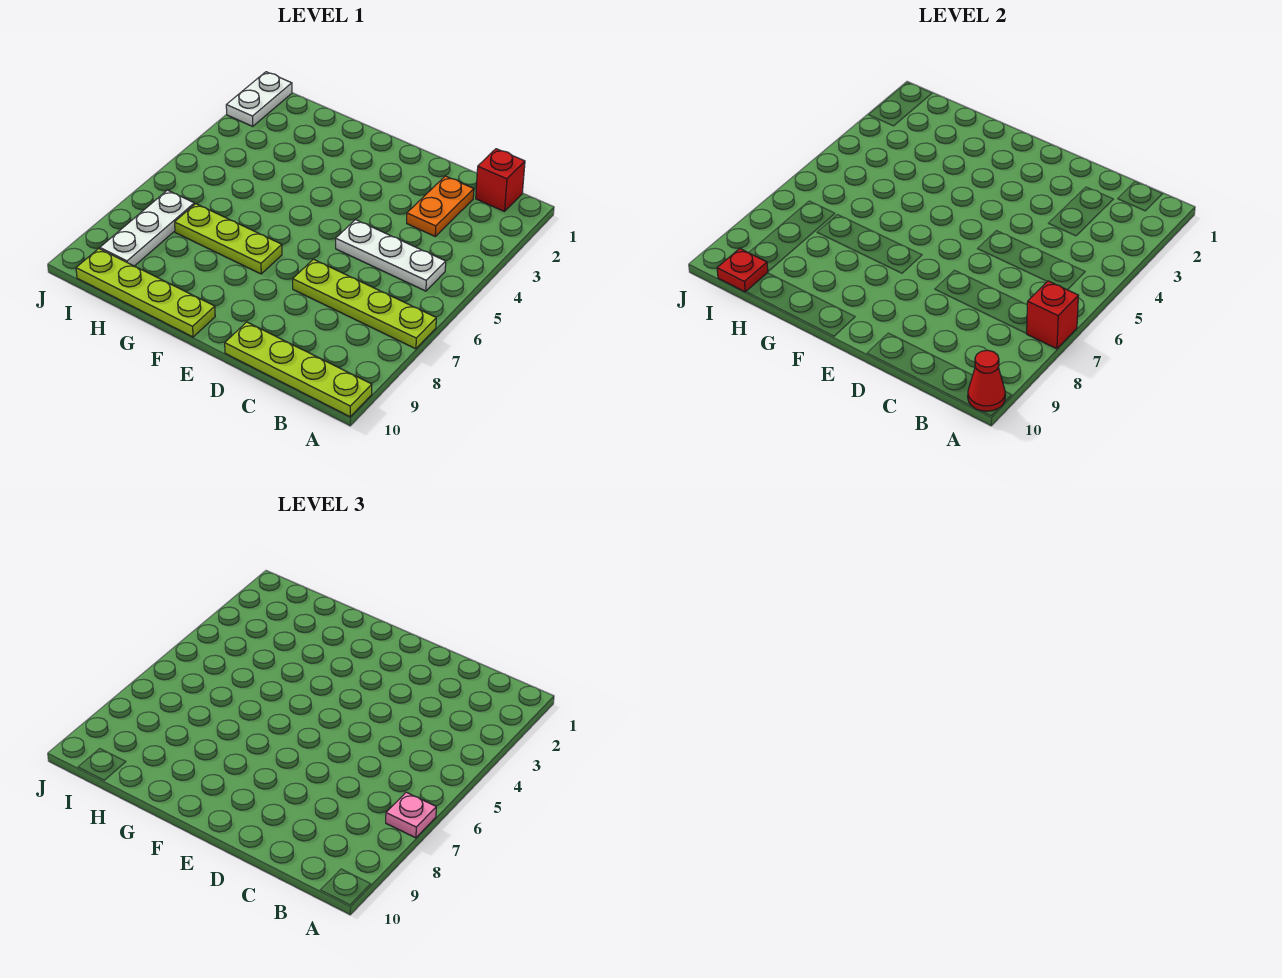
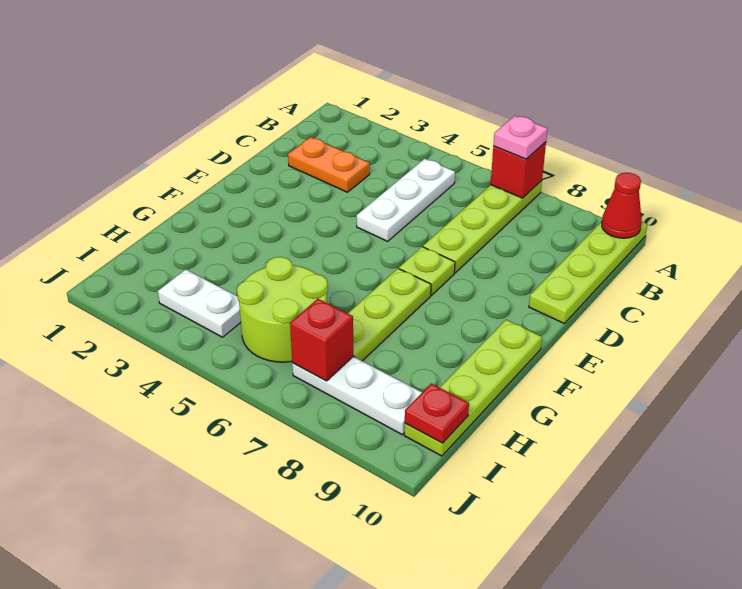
red brick B1 level 1 -> red brick I7 level 2
none -> lime plate E7 level 1
none -> lime round brick H5:I6 level 1
white plate J1:J2 level 1 -> white plate I3:I4 level 1

